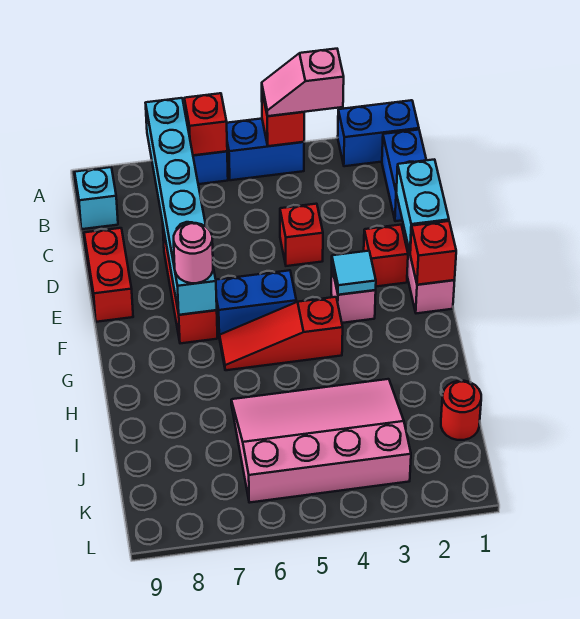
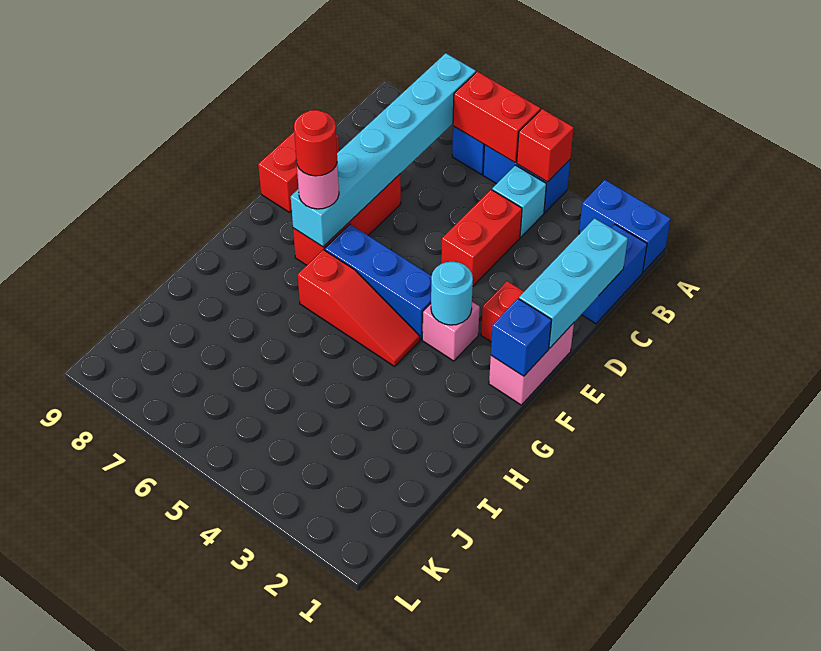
pink slope A3:A4 level 3 top 3 -> none
red brick A6 level 2 -> red brick A5:A6 level 2
cyan brick B9 level 1 -> cyan brick B4 level 1
cyan brick D1:E1 level 2 -> cyan brick C1:E1 level 2
red brick D4 level 1 -> red brick C4:D4 level 1
red brick F1 level 2 -> blue brick F1 level 2
cyan tile F3 level 2 -> cyan round brick F3 level 2
blue brick F5:F6 level 1 -> blue brick F4:F6 level 1
red slope G4:G6 level 1 top 4 -> red slope G4:G6 level 1 top 6
pink slope I3:K6 level 1 top K -> none
red round brick J1 level 1 -> red round brick F7 level 4

